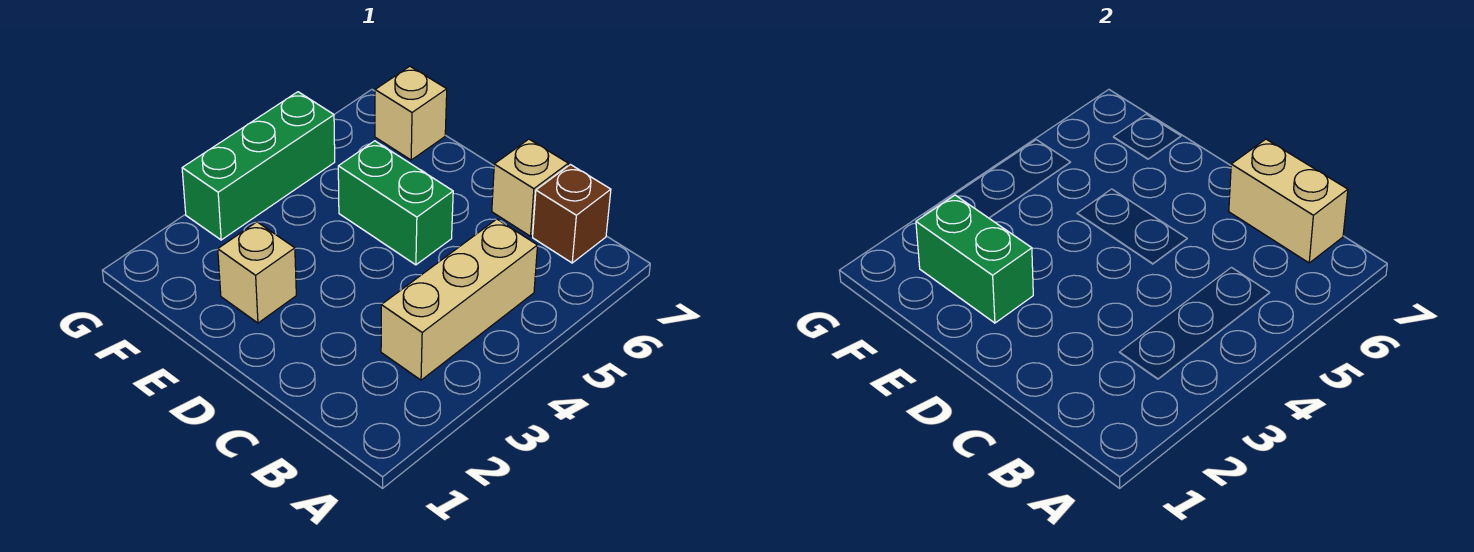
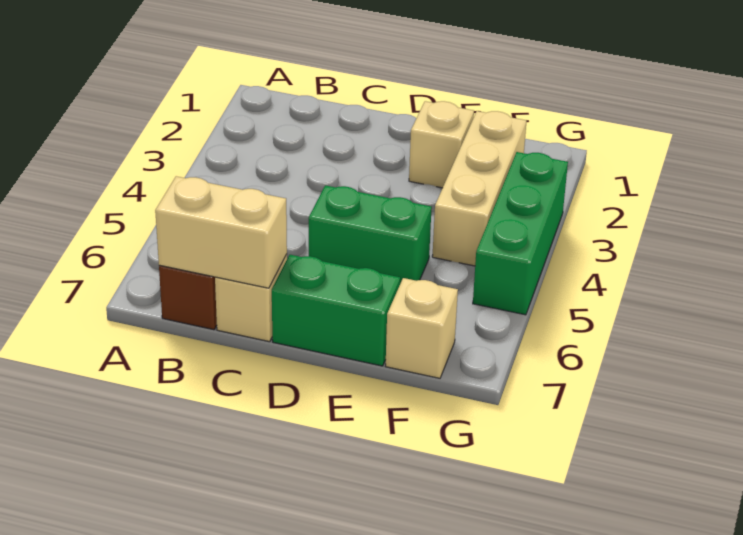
tan brick B3:B5 level 1 -> tan brick F2:F4 level 1
green brick E2:F2 level 2 -> green brick D7:E7 level 1

